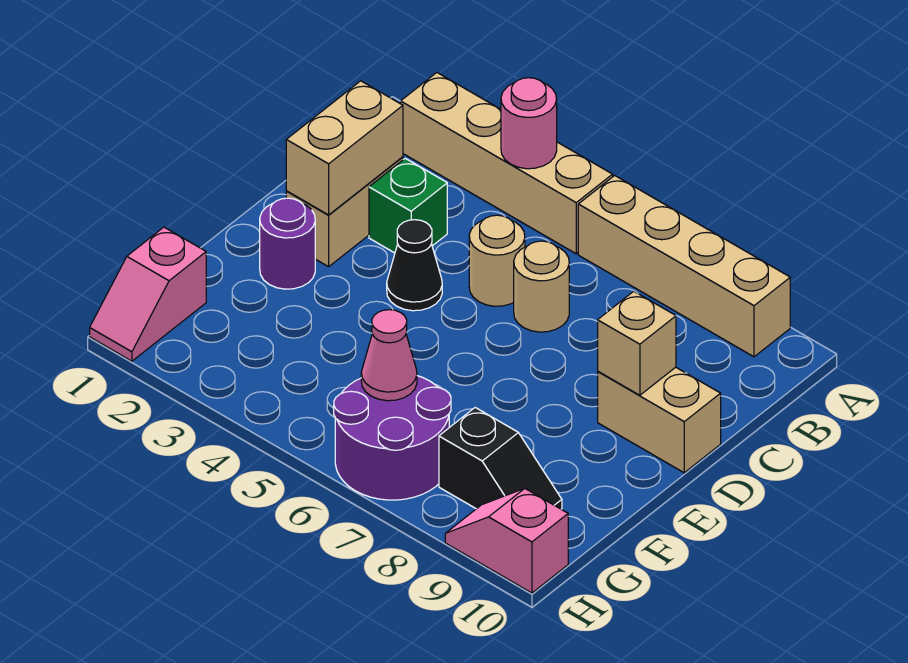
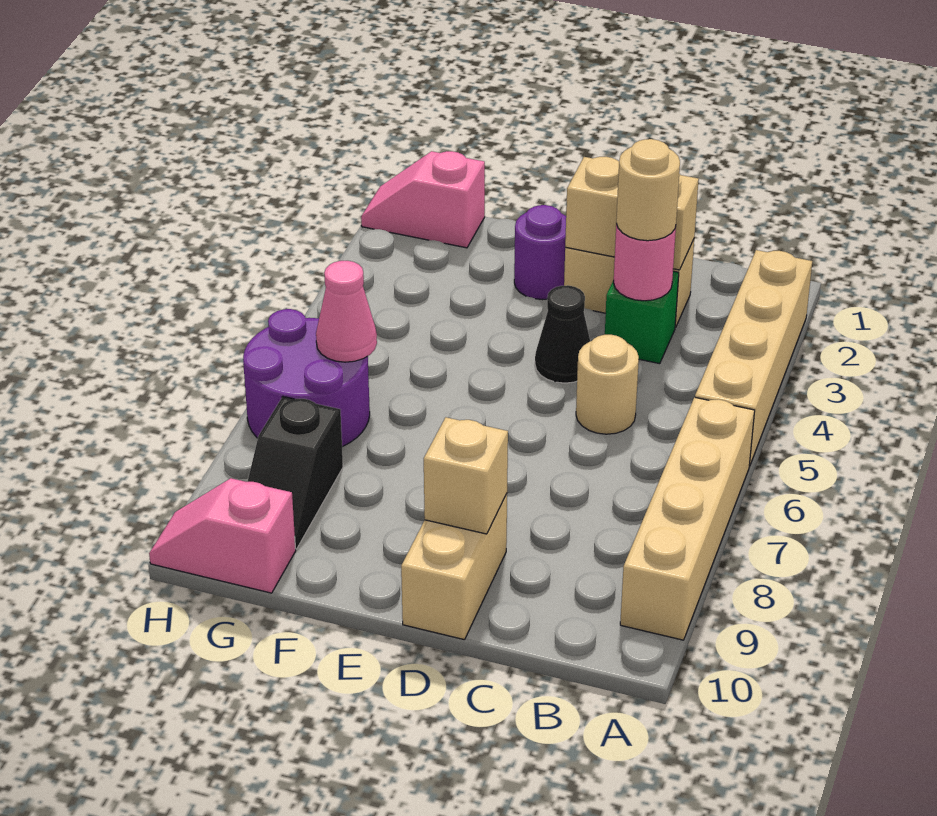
pink round brick A4 level 2 -> pink round brick C3 level 2
tan round brick C6 level 1 -> tan round brick C3 level 3
pink slope H9:H10 level 1 top 10 -> pink slope G10:H10 level 1 top G

